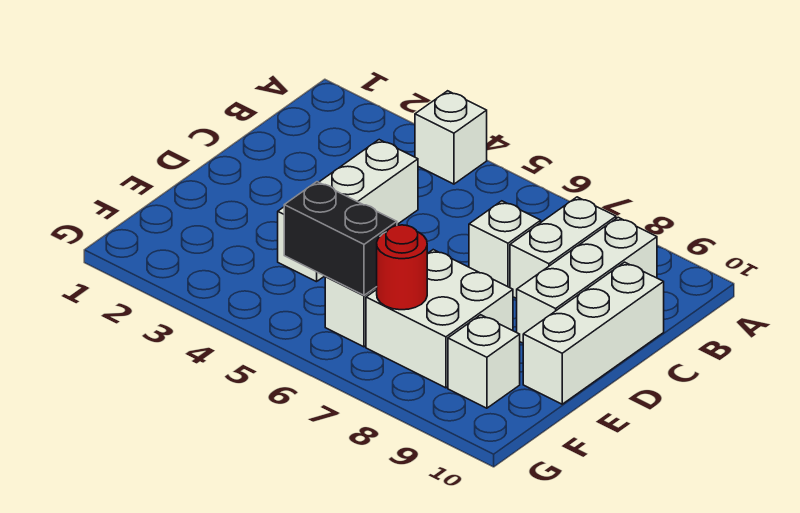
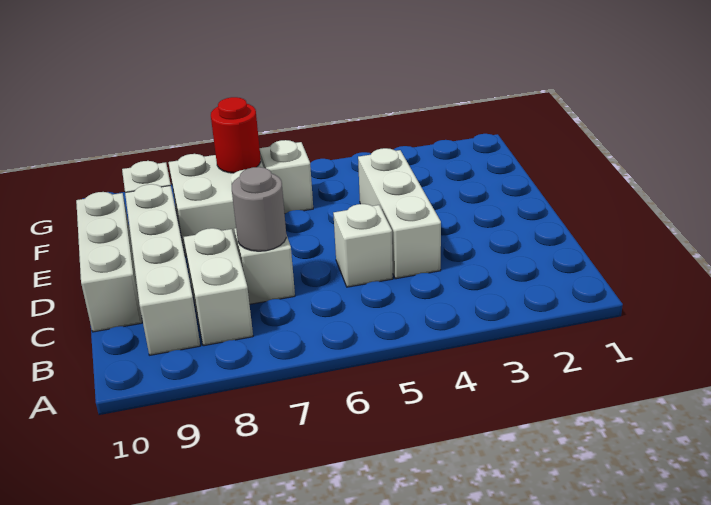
white brick A4 level 1 -> white brick C5 level 1
white brick B9:D9 level 1 -> white brick B9:E9 level 1
none -> grey round brick C7 level 2
black brick F5:F6 level 2 -> none

